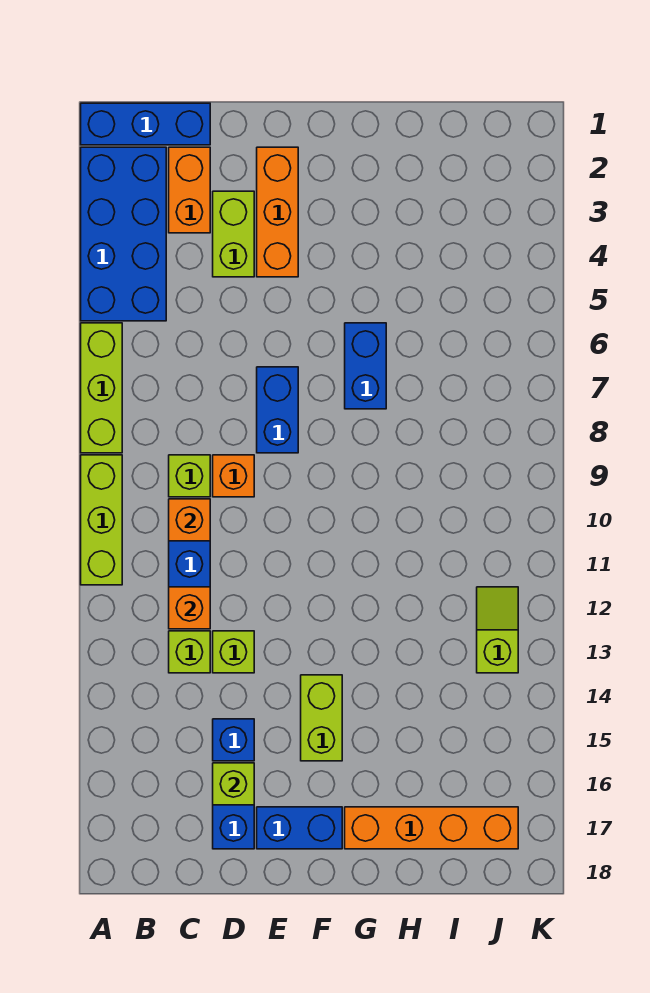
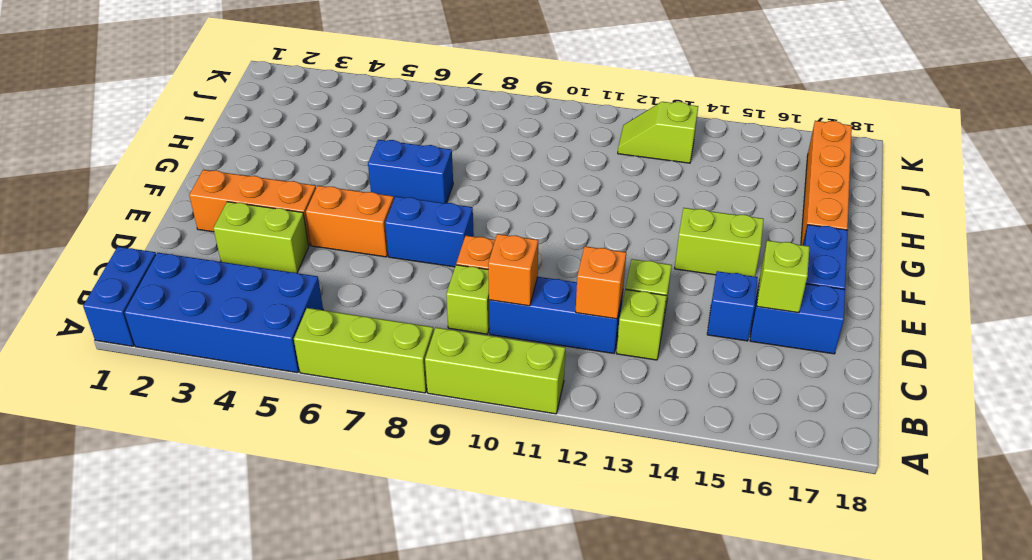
blue brick A1:C1 level 1 -> blue brick A1:B1 level 1
orange brick C2:C3 level 1 -> orange brick E5:E6 level 1

